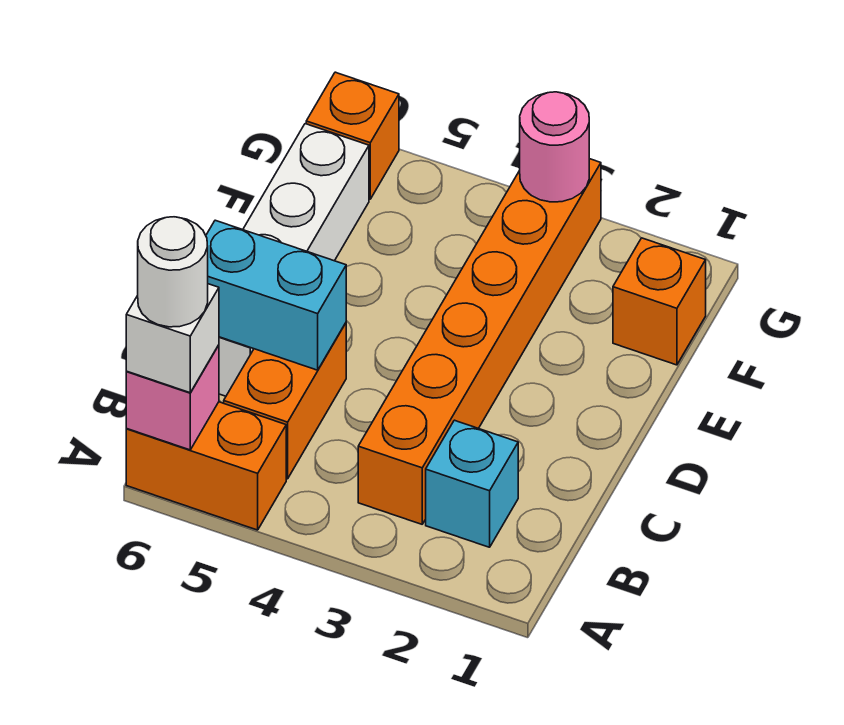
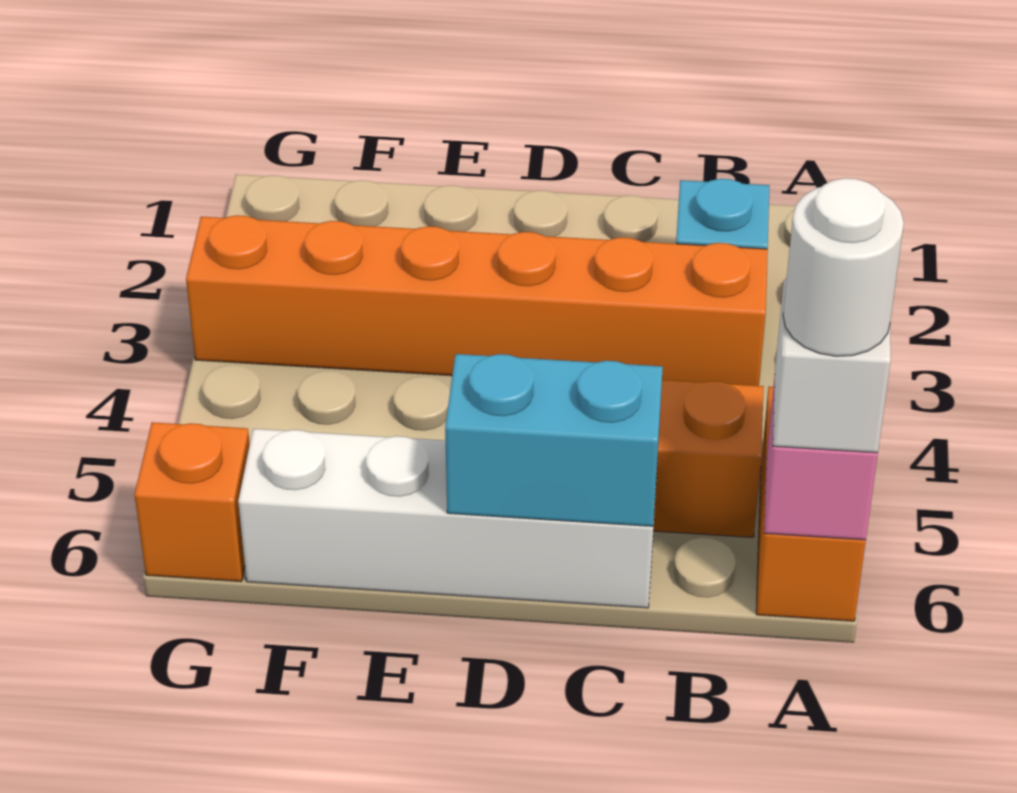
cyan brick C5:C6 level 2 -> cyan brick C6:D6 level 2
orange brick F1 level 1 -> none
pink round brick G3 level 2 -> none

